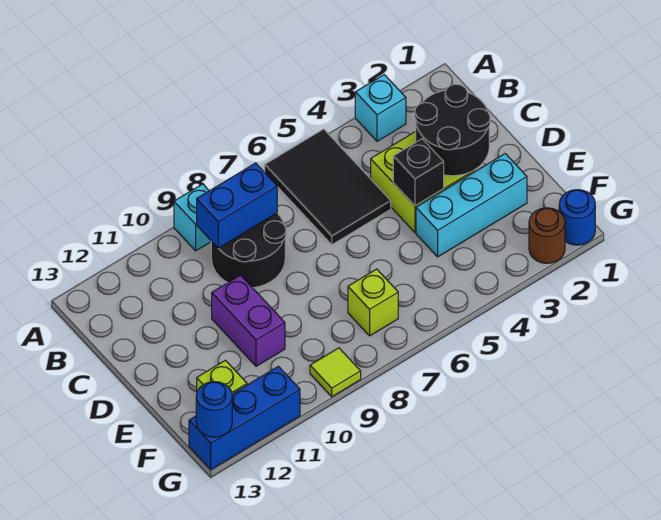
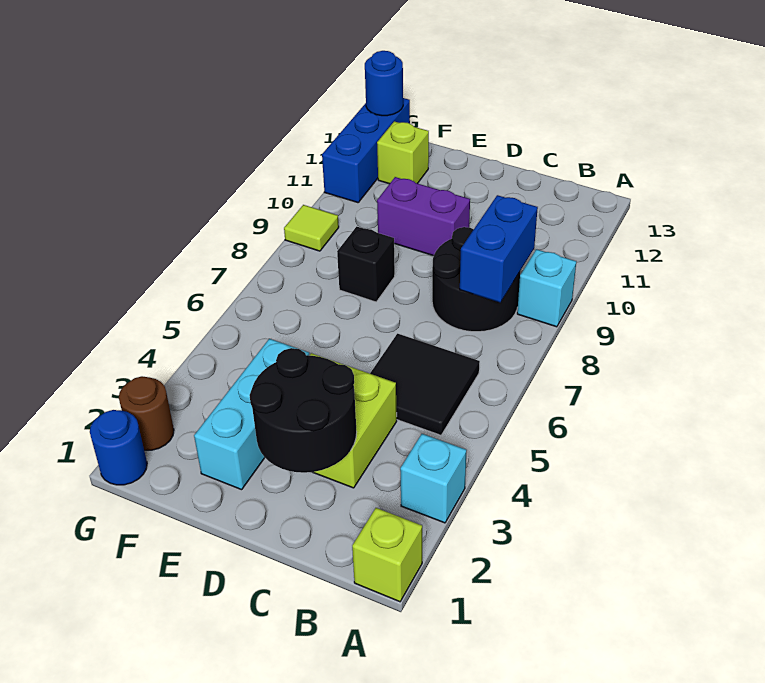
black tile A5:C6 level 1 -> black tile B5:C6 level 1
black brick D4 level 2 -> black brick E8 level 1
lime brick F7 level 1 -> lime brick A1 level 1

